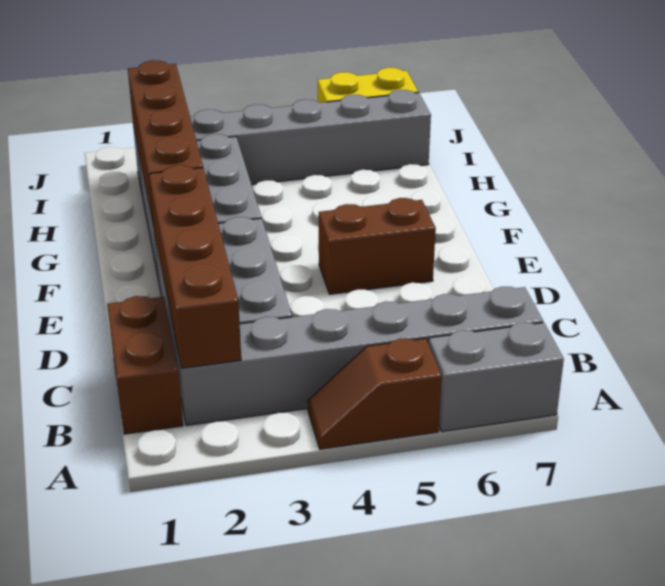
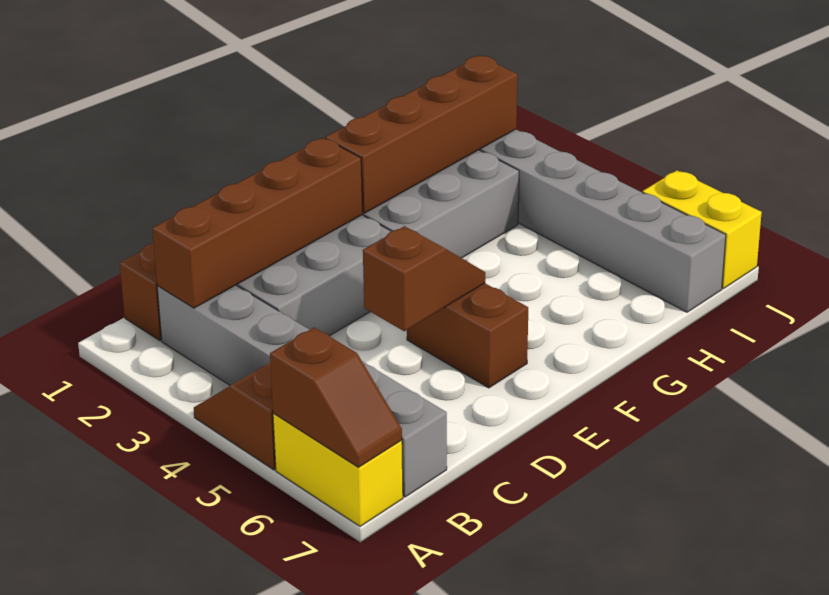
grey brick A6:A7 level 1 -> yellow brick A6:A7 level 1
none -> brown slope A6:A7 level 2 top 6
none -> brown slope D5:E5 level 2 top D

